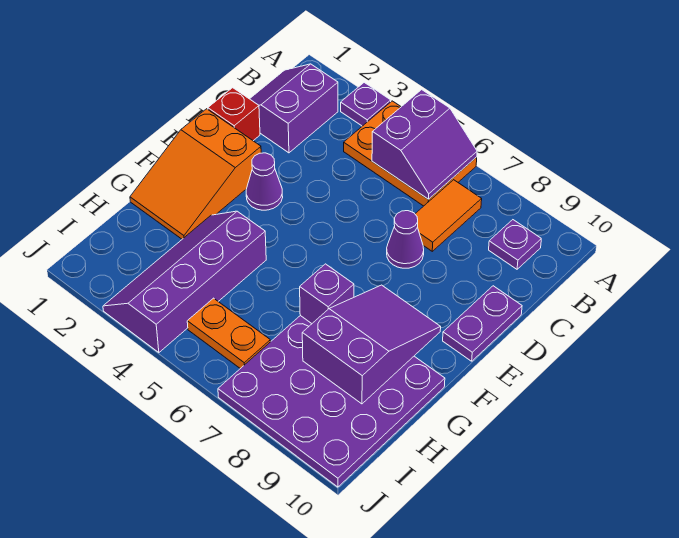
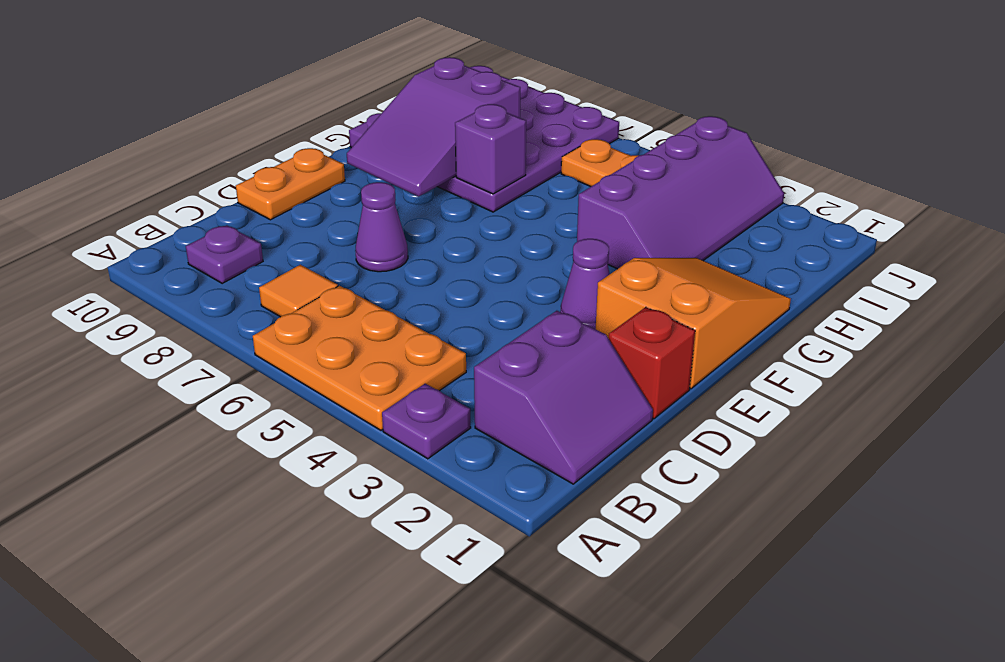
purple slope A5:B6 level 2 top 5 -> none
orange tile B7:C7 level 1 -> orange tile B7 level 1
purple plate D10:E10 level 1 -> orange plate D10:E10 level 1

